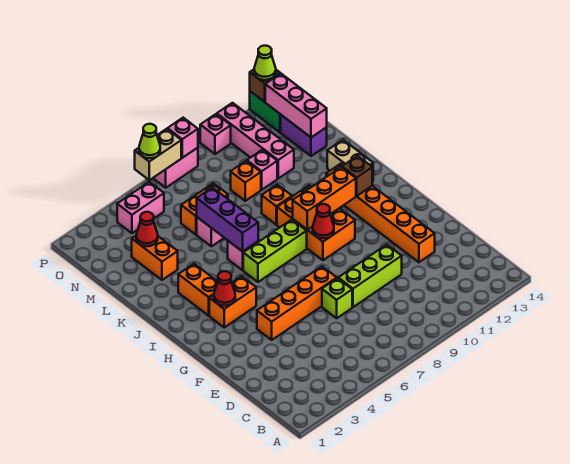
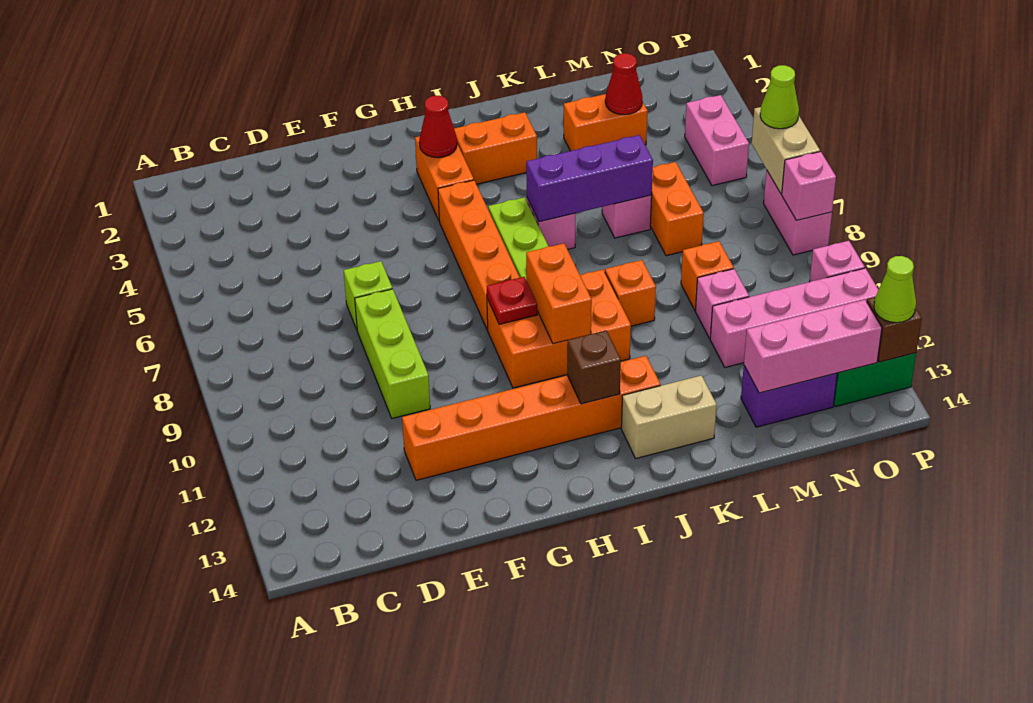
orange brick F4:F7 level 1 -> orange brick H5:H8 level 1
red cone H9 level 2 -> red plate H9 level 2
orange brick I9:I11 level 2 -> orange brick I9:I10 level 2

